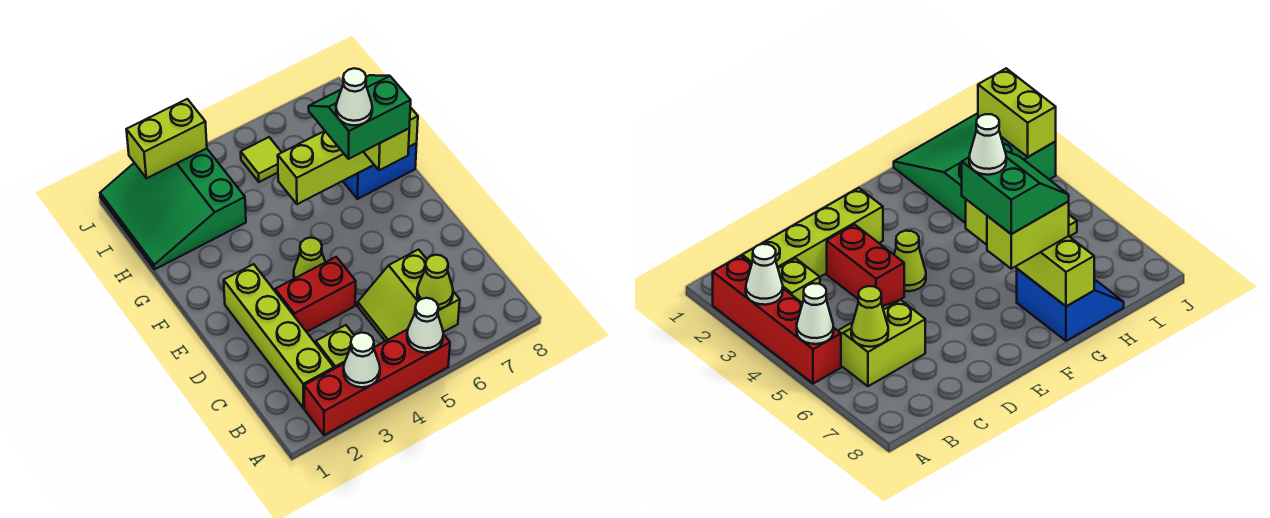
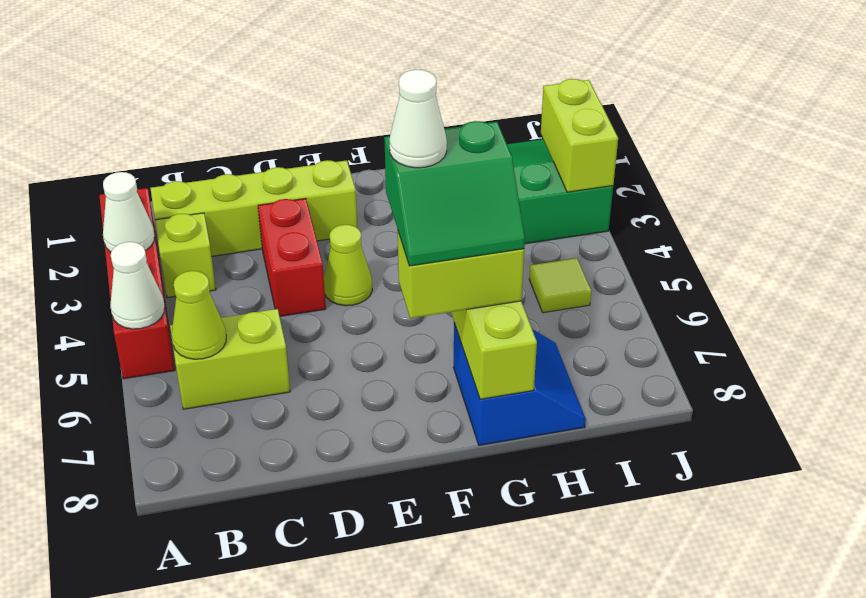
green slope F6:G7 level 4 top F -> green slope F6:G7 level 4 top 6

